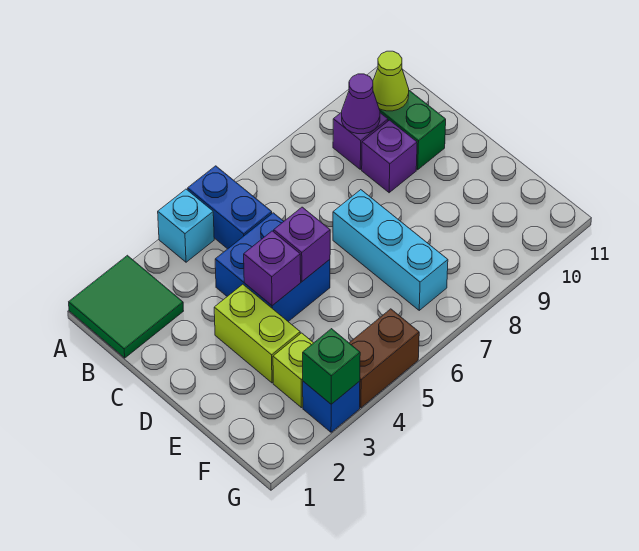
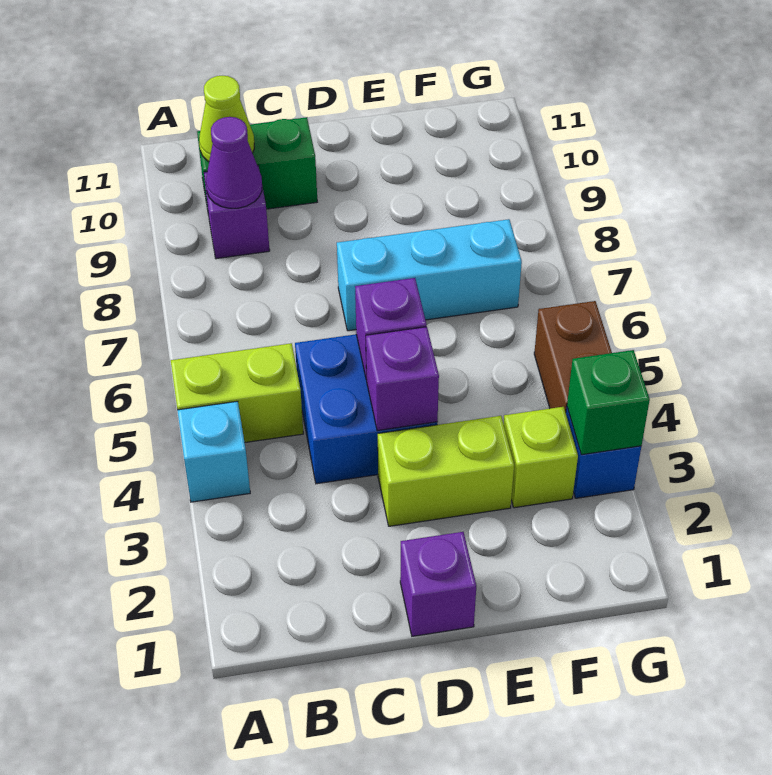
green tile A1:B2 level 1 -> none
blue brick A5:B5 level 1 -> lime brick A5:B5 level 1
purple brick C9 level 1 -> purple brick D1 level 1

